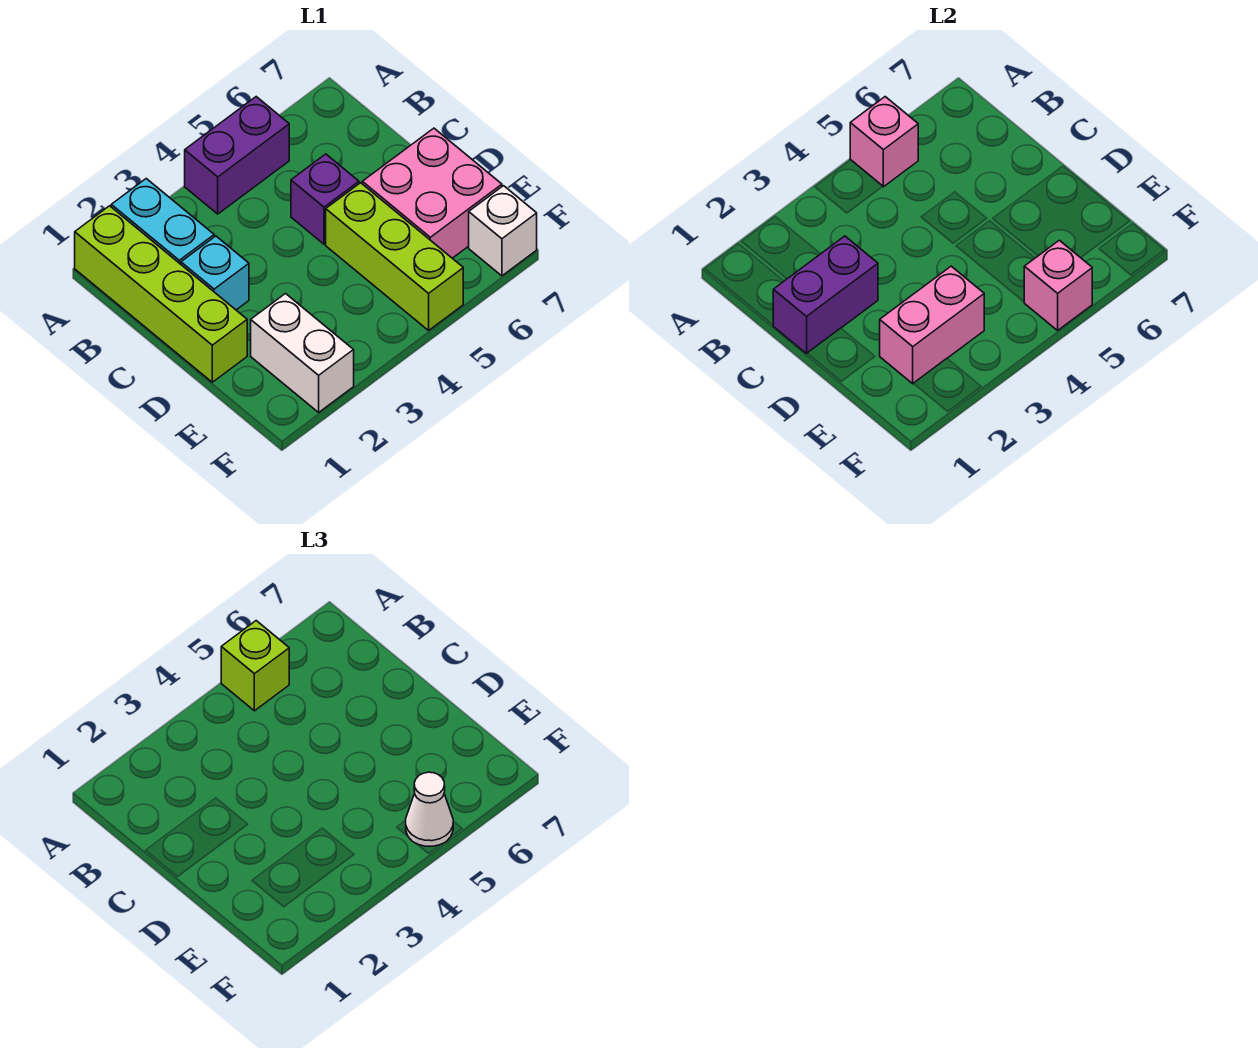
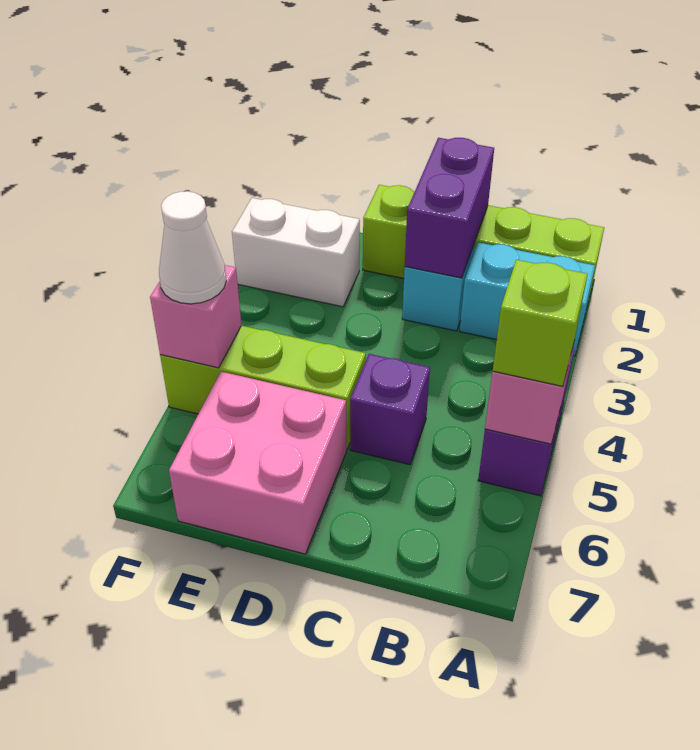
pink brick E2:E3 level 2 -> none
white brick F7 level 1 -> none

